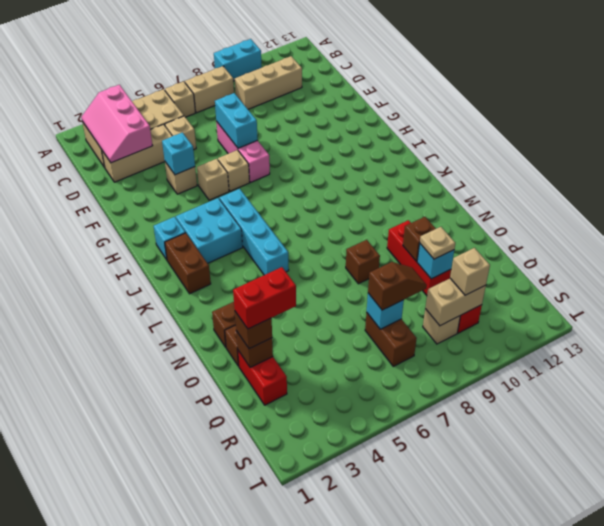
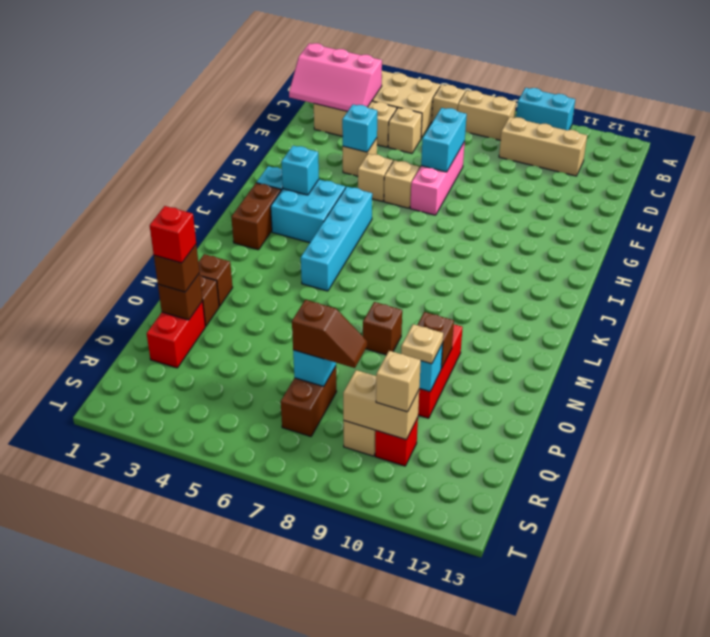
pink slope B2:D3 level 2 top 3 -> pink slope C1:D3 level 2 top C
none -> cyan brick I3 level 2
red brick P2:P3 level 4 -> red brick P2 level 4

